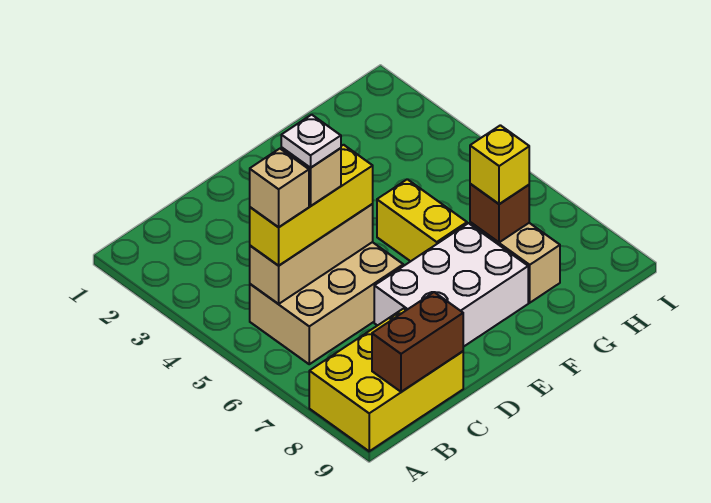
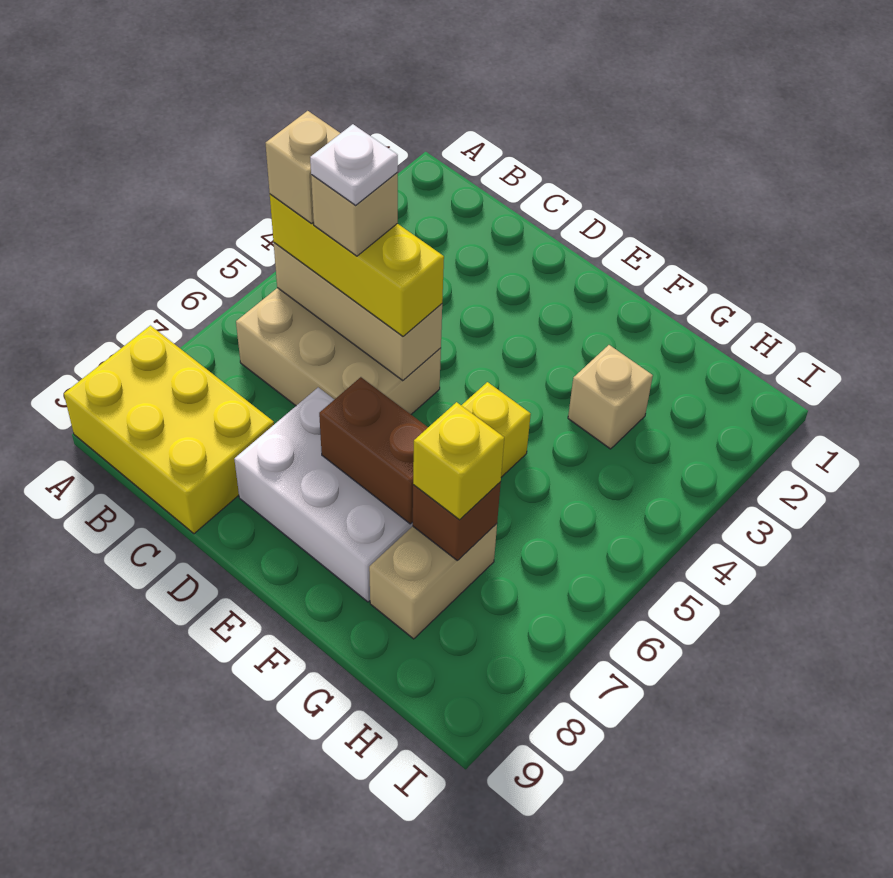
brown brick B9:C9 level 2 -> brown brick E7:F7 level 2
none -> tan brick G3 level 1

